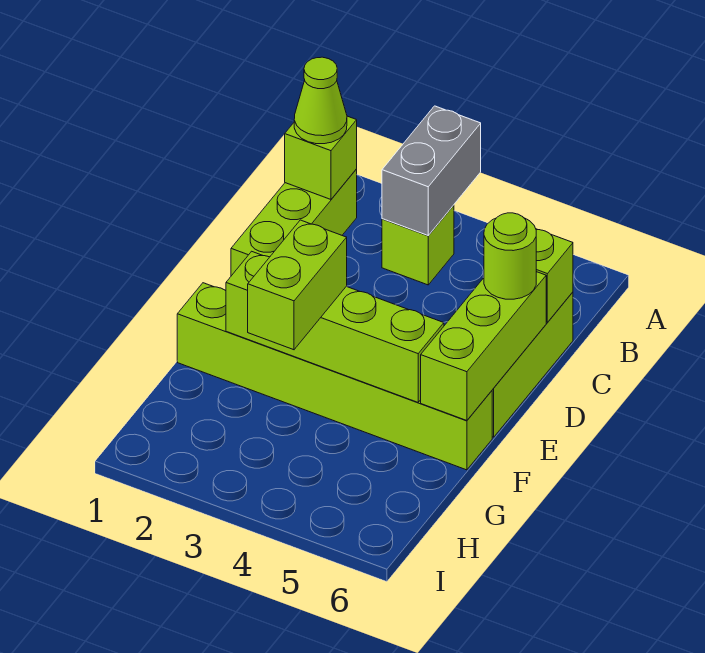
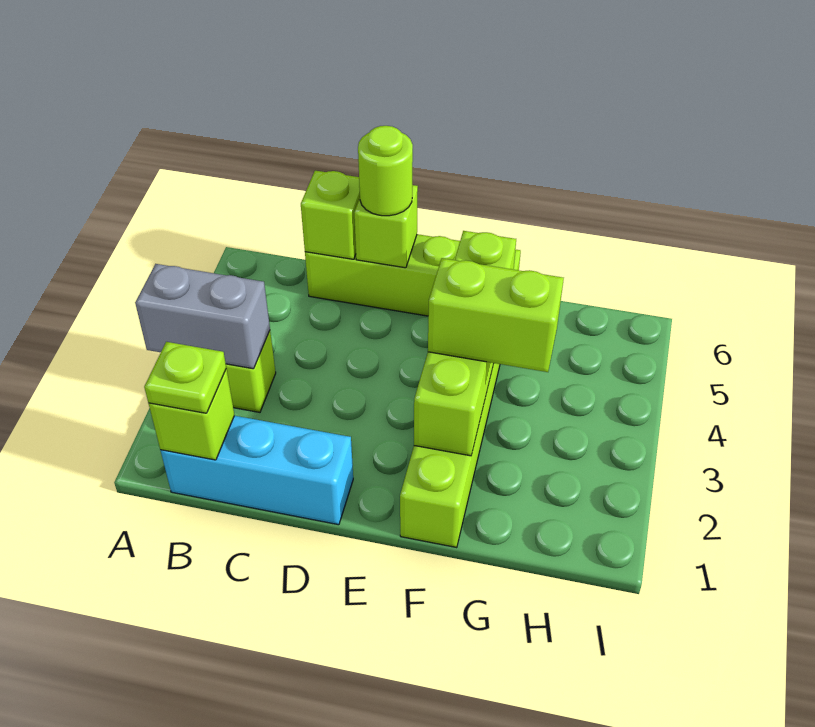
lime brick B1:D1 level 1 -> cyan brick B1:D1 level 1
lime cone B1 level 3 -> lime plate B1 level 3
lime brick D6:F6 level 2 -> lime brick D6 level 2

